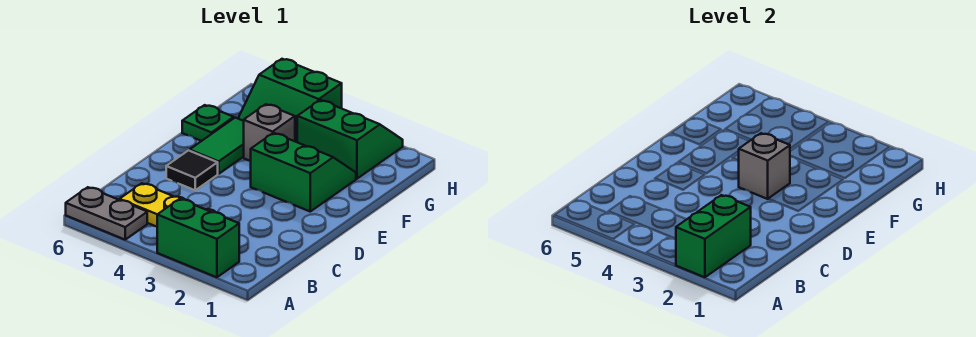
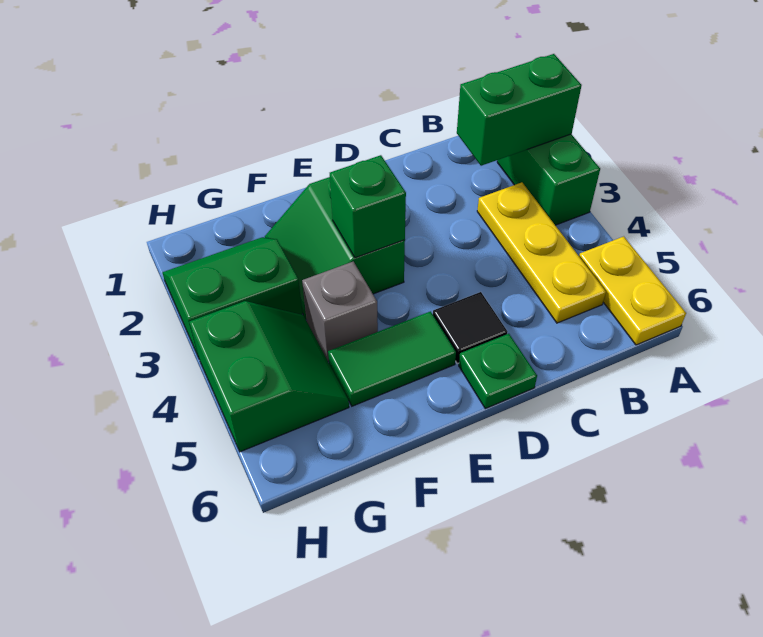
grey plate A5:A6 level 1 -> yellow plate A5:A6 level 1
grey brick E3 level 2 -> green brick E3 level 2
green plate F6 level 1 -> green plate D6 level 1
green slope G2:H3 level 1 top G -> green slope G2:H3 level 1 top 3

